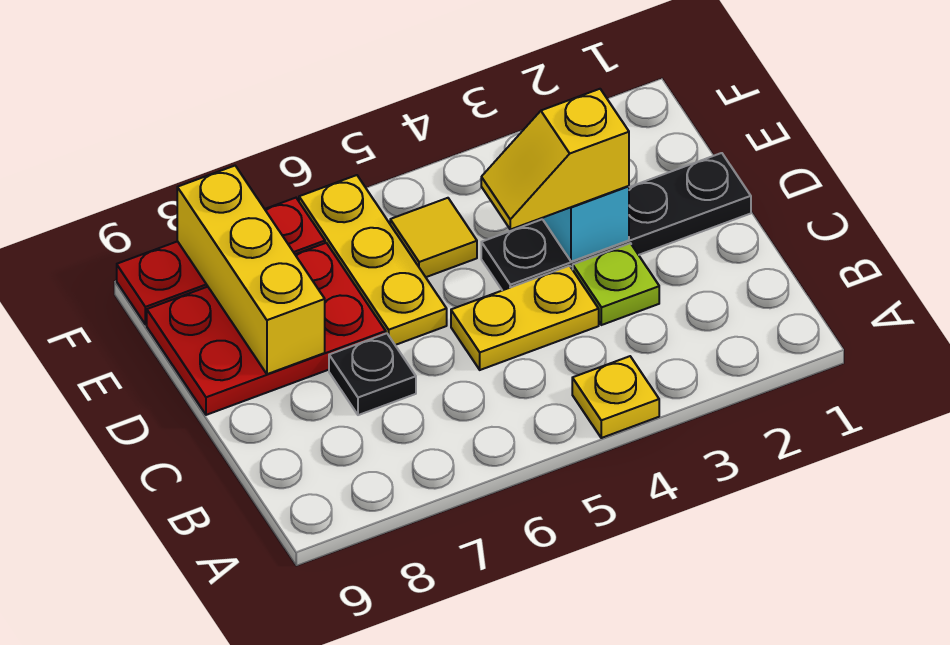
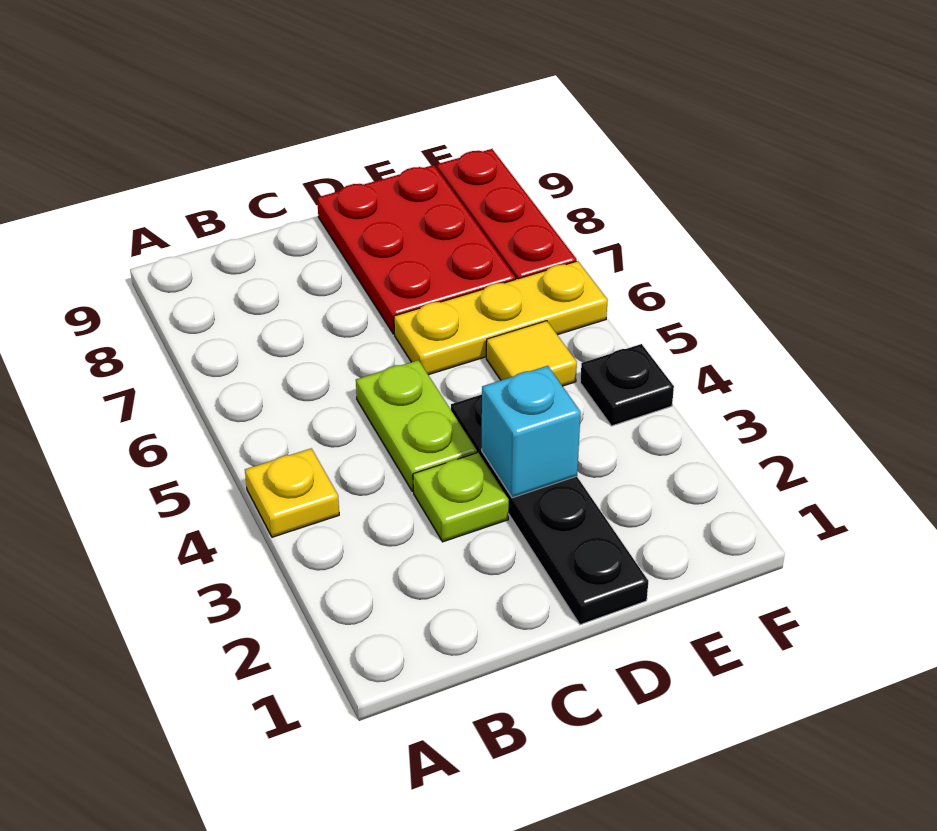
yellow plate C4:C5 level 1 -> lime plate C4:C5 level 1
black plate C7 level 1 -> black plate F4 level 1
yellow slope D3:D4 level 3 top 3 -> none
yellow brick D8:F8 level 2 -> none

